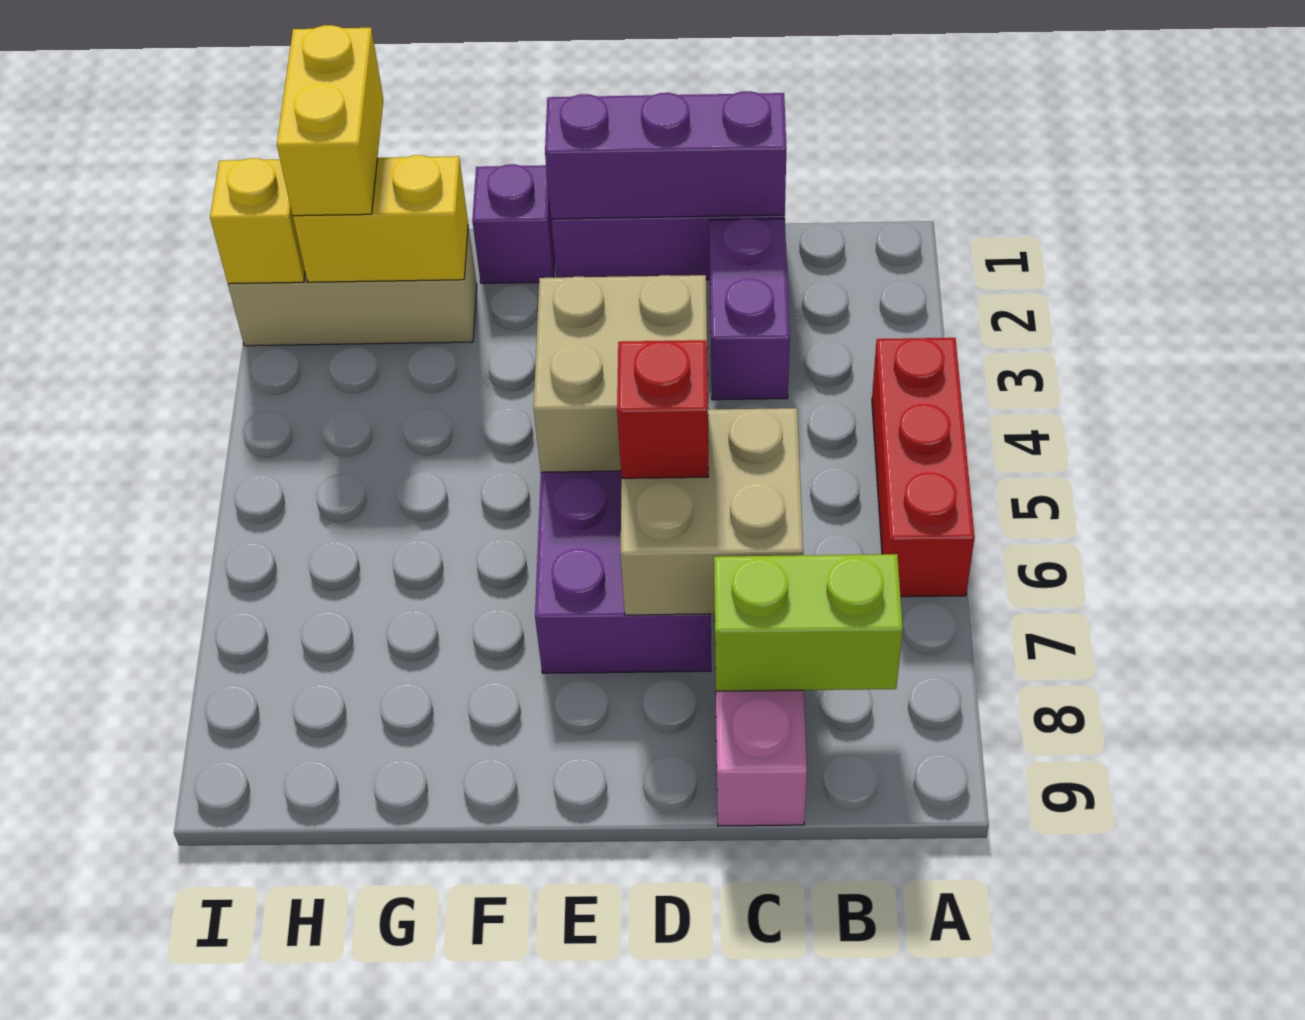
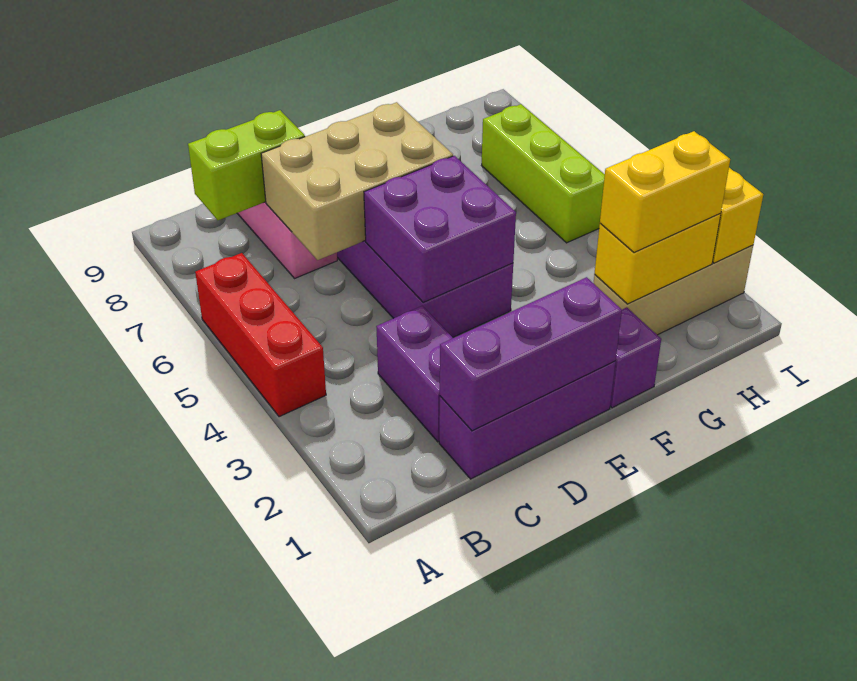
tan brick C6:D7 level 2 -> tan brick C6:E7 level 2
tan brick D4:E5 level 2 -> purple brick D4:E5 level 2
red brick D6 level 3 -> none
yellow brick H1:H2 level 3 -> yellow brick G2:H2 level 3
none -> lime brick H5:H7 level 1

